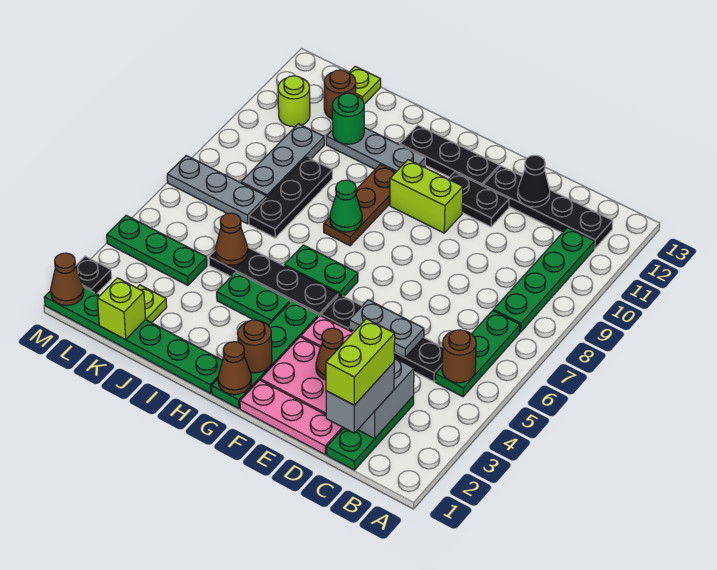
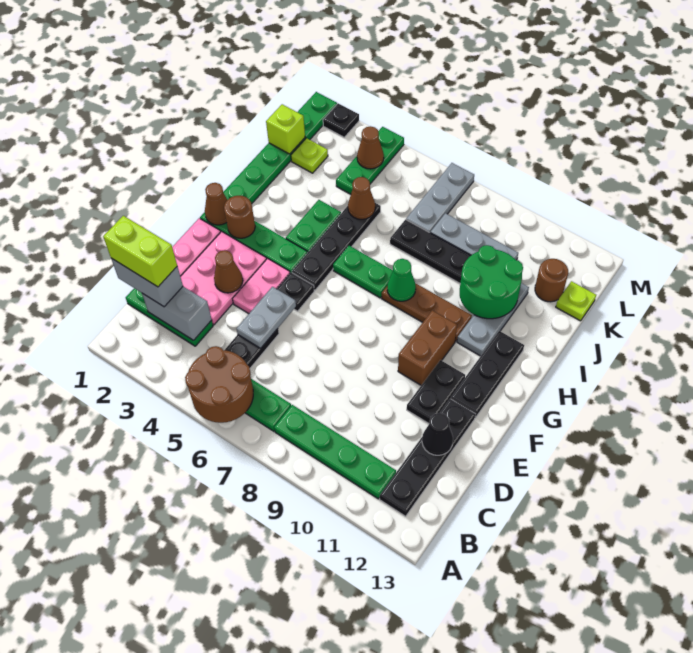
brown round brick B5 level 2 -> brown round brick A5:B6 level 2
lime brick F10:G10 level 1 -> brown brick F10:G10 level 1
green plate G6:H6 level 1 -> green plate H6:H7 level 1
green round brick J11 level 2 -> green round brick I10:J11 level 2
lime round brick L11 level 1 -> none
brown cone M1 level 2 -> brown cone L4 level 2

